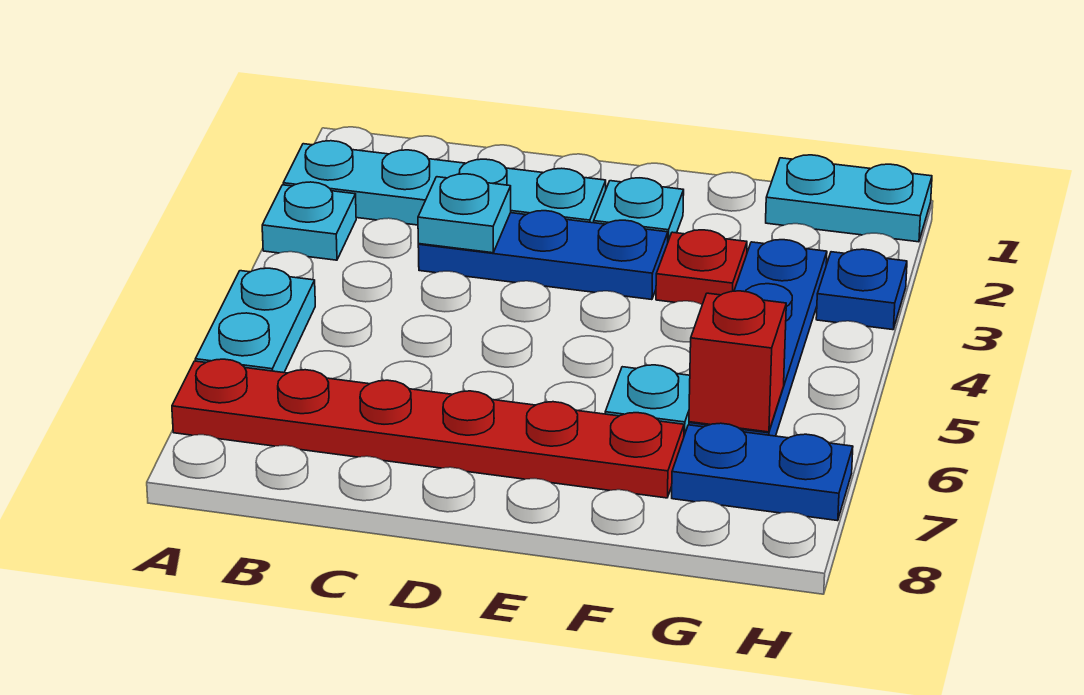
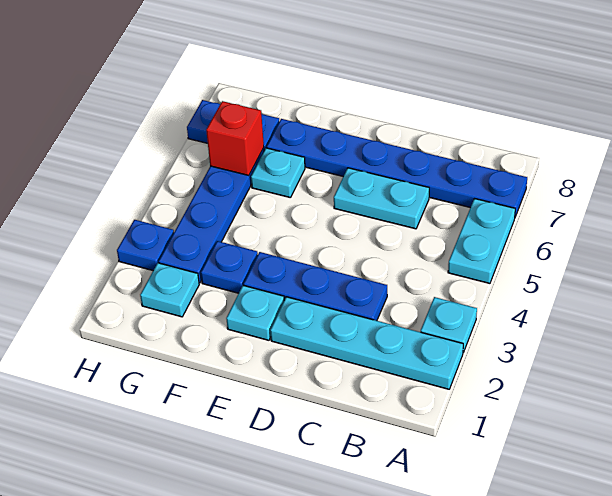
red plate A7:F7 level 1 -> blue plate A7:F7 level 1
cyan plate C3 level 2 -> cyan plate G2 level 1
red plate F3 level 1 -> blue plate F3 level 1
cyan plate G1:H1 level 1 -> cyan plate C6:D6 level 1

